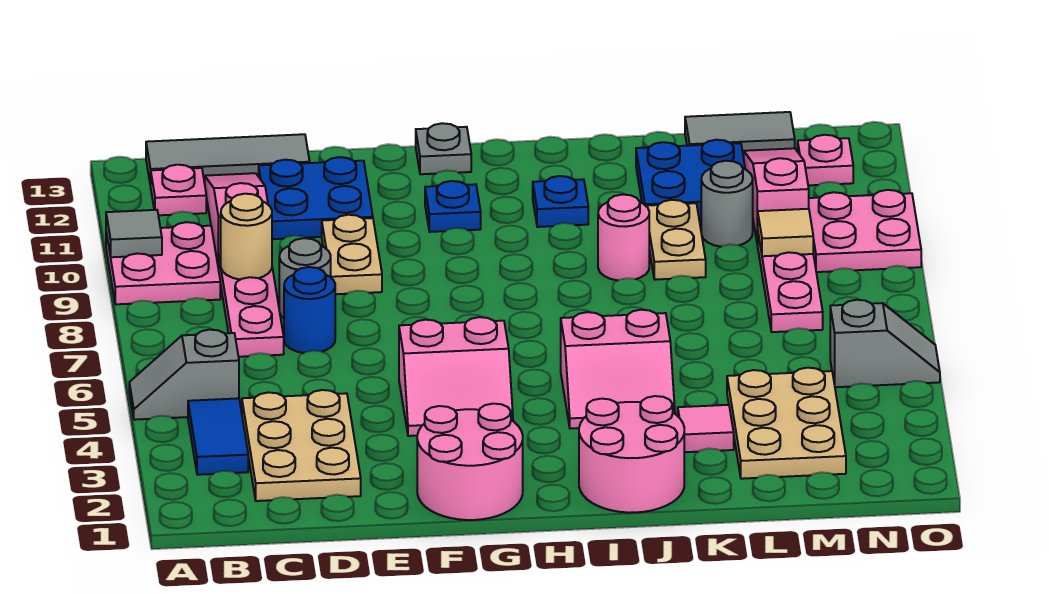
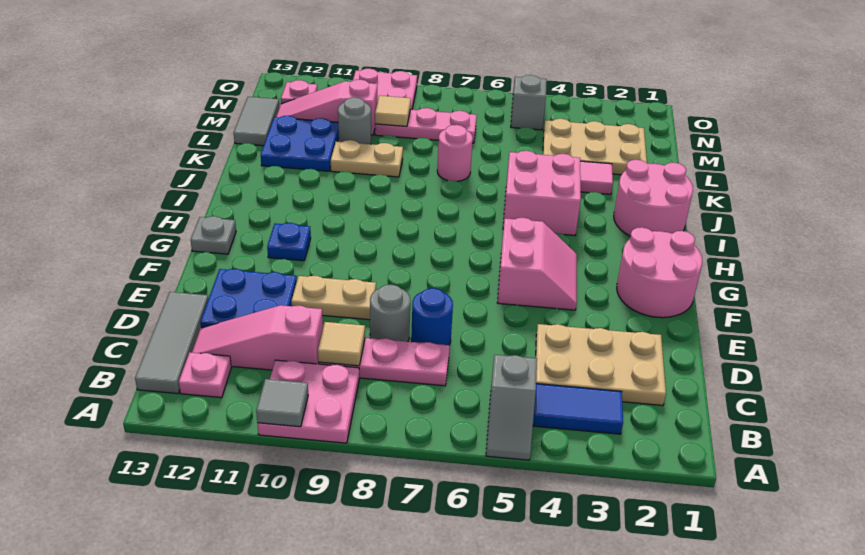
tan round brick C9 level 2 -> tan tile C9 level 2
pink slope I4:J5 level 1 top 5 -> pink brick I4:J5 level 1
blue plate I11 level 1 -> none
pink round brick J9 level 1 -> pink round brick K7 level 1

